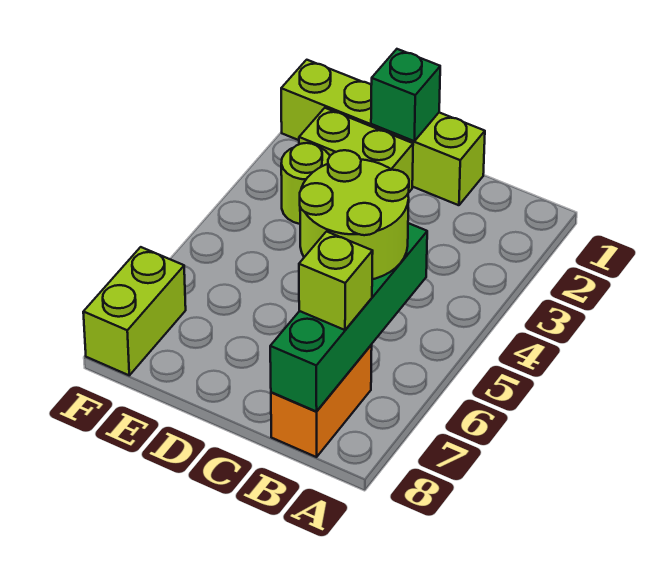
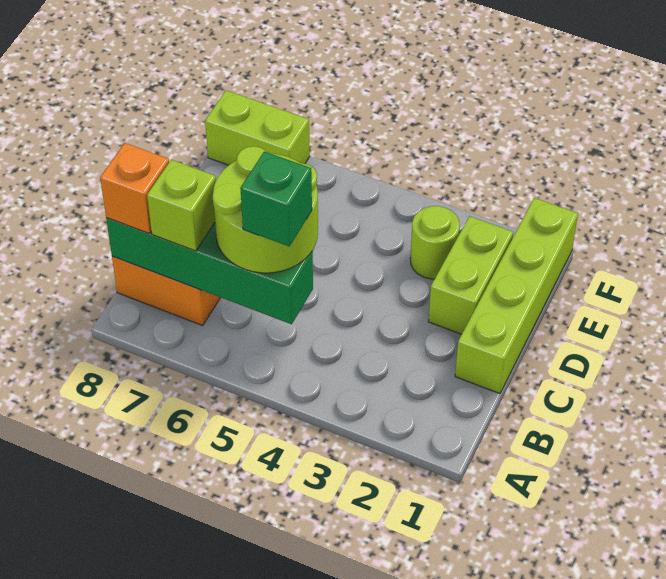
none -> orange brick B8 level 3
green brick D1 level 2 -> green brick B5 level 4

